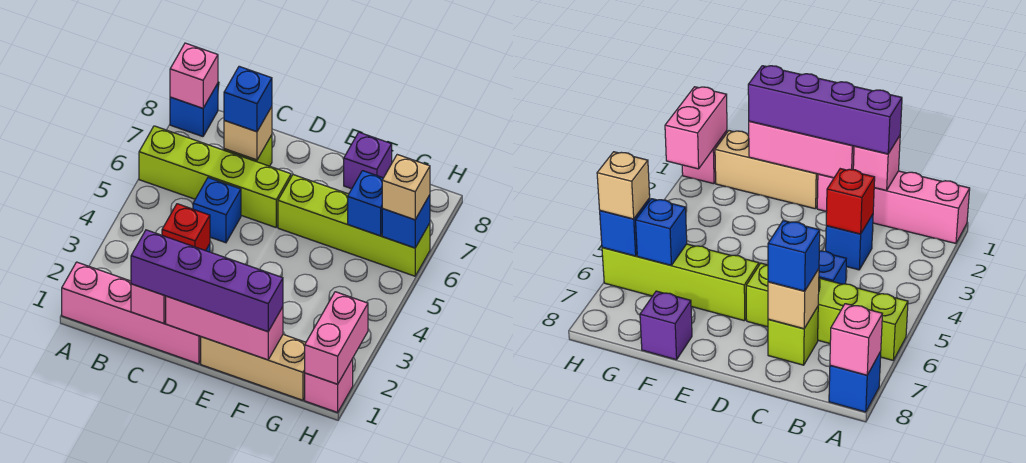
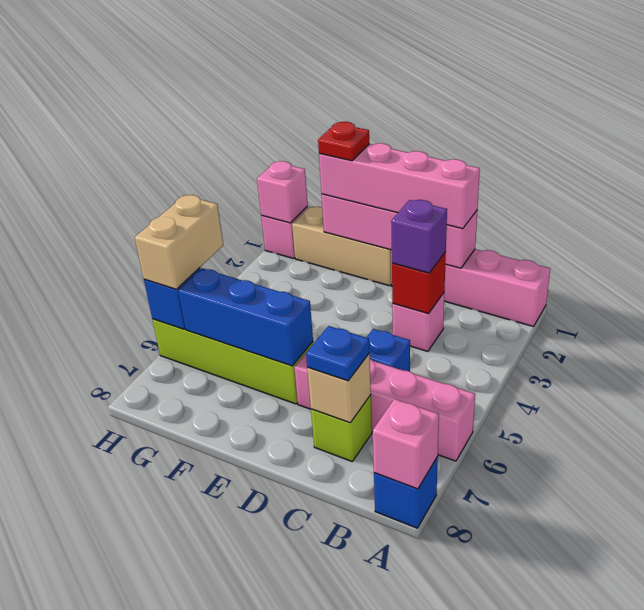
lime brick A6:D6 level 1 -> pink brick A6:D6 level 1
purple brick C1:F1 level 3 -> pink brick C1:F1 level 3
blue brick C3 level 1 -> pink brick C3 level 1
blue brick C7 level 3 -> blue plate C7 level 3
none -> red plate F1 level 4
purple brick F8 level 1 -> purple brick C3 level 3
blue brick G6 level 2 -> blue brick E6:G6 level 2
pink brick H1:H2 level 2 -> pink brick H1 level 2
tan brick H6 level 3 -> tan brick H5:H6 level 3

